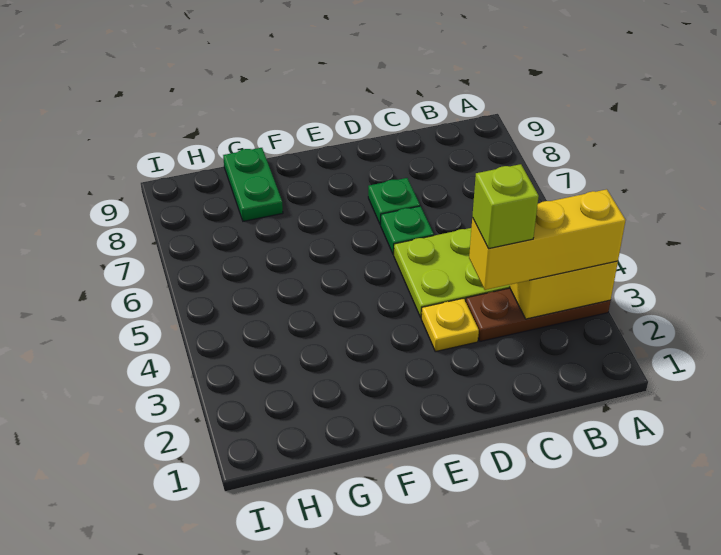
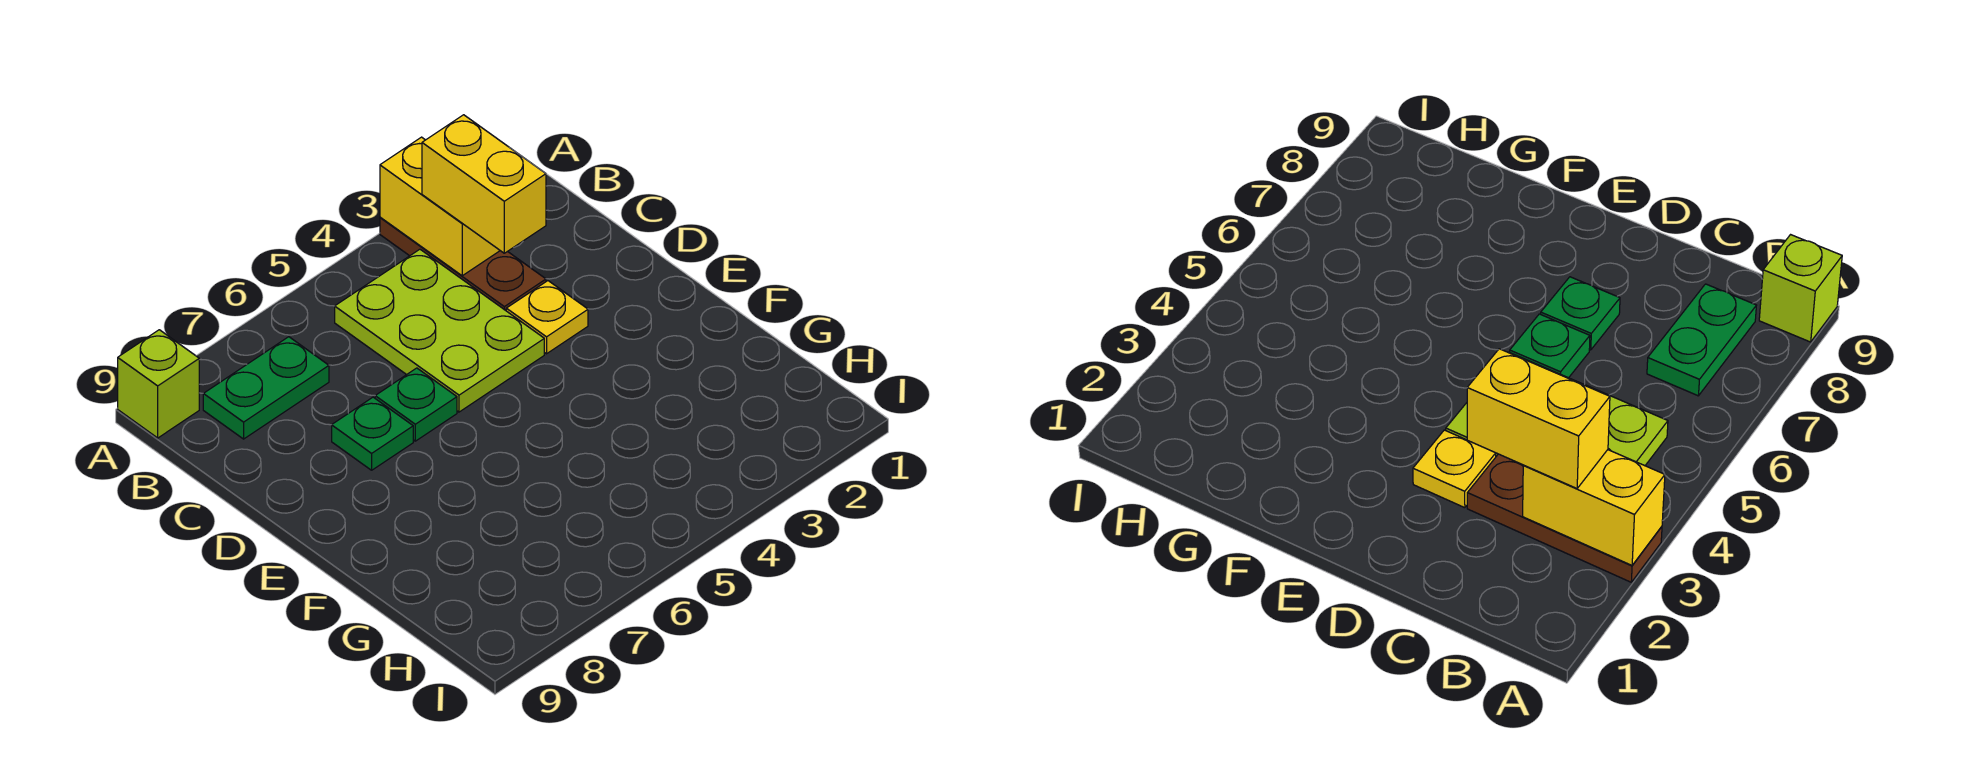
yellow brick A3:C3 level 3 -> yellow brick B3:C3 level 3
lime brick C3 level 4 -> lime brick A9 level 1
green plate G8:G9 level 1 -> green plate B7:B8 level 1

